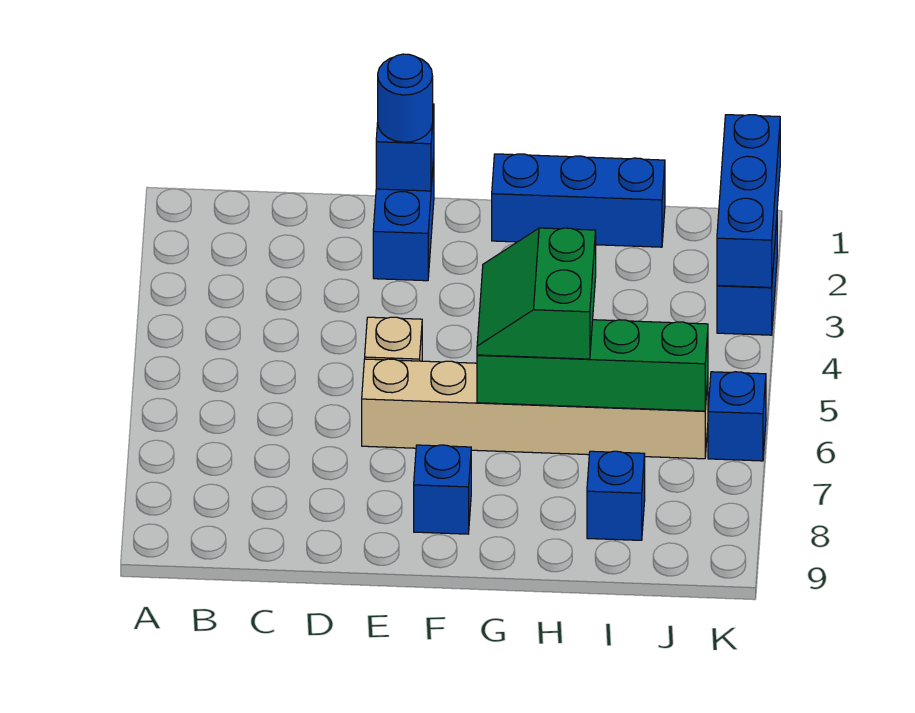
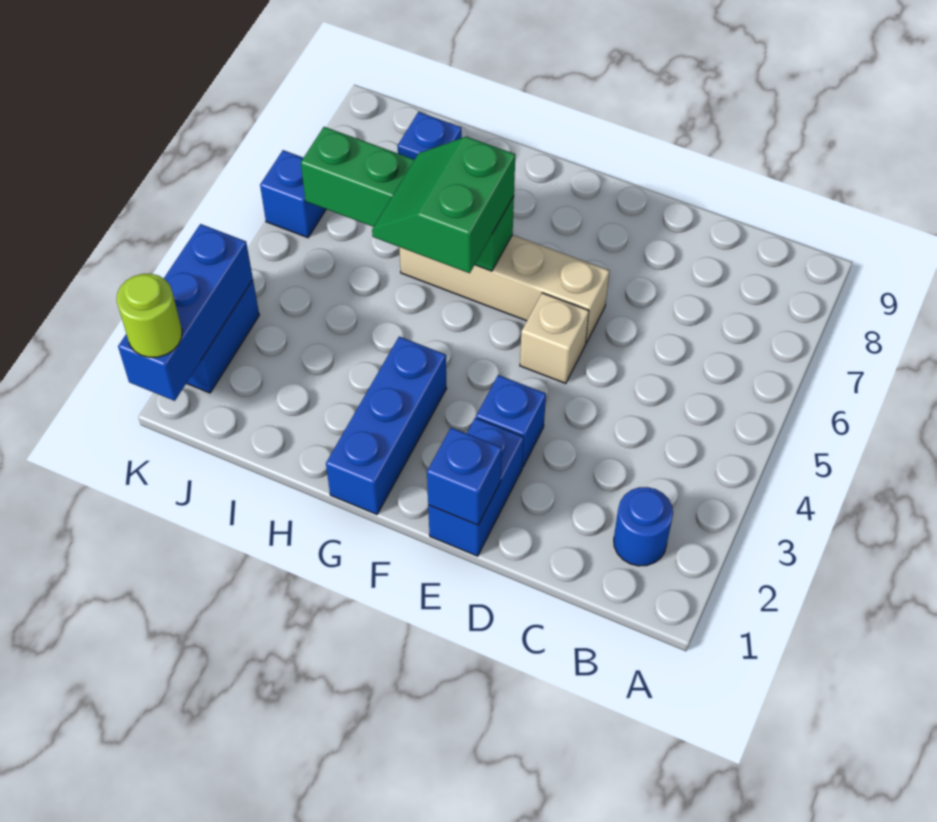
blue round brick E1 level 3 -> blue round brick B2 level 1
tan brick E6:J6 level 1 -> tan brick E6:H6 level 1
blue brick F8 level 1 -> blue brick E3 level 1
blue brick G1:I1 level 1 -> blue brick G1:G3 level 1
green slope G5:H6 level 3 top H -> green slope G5:H6 level 3 top G
none -> lime round brick K1 level 3

